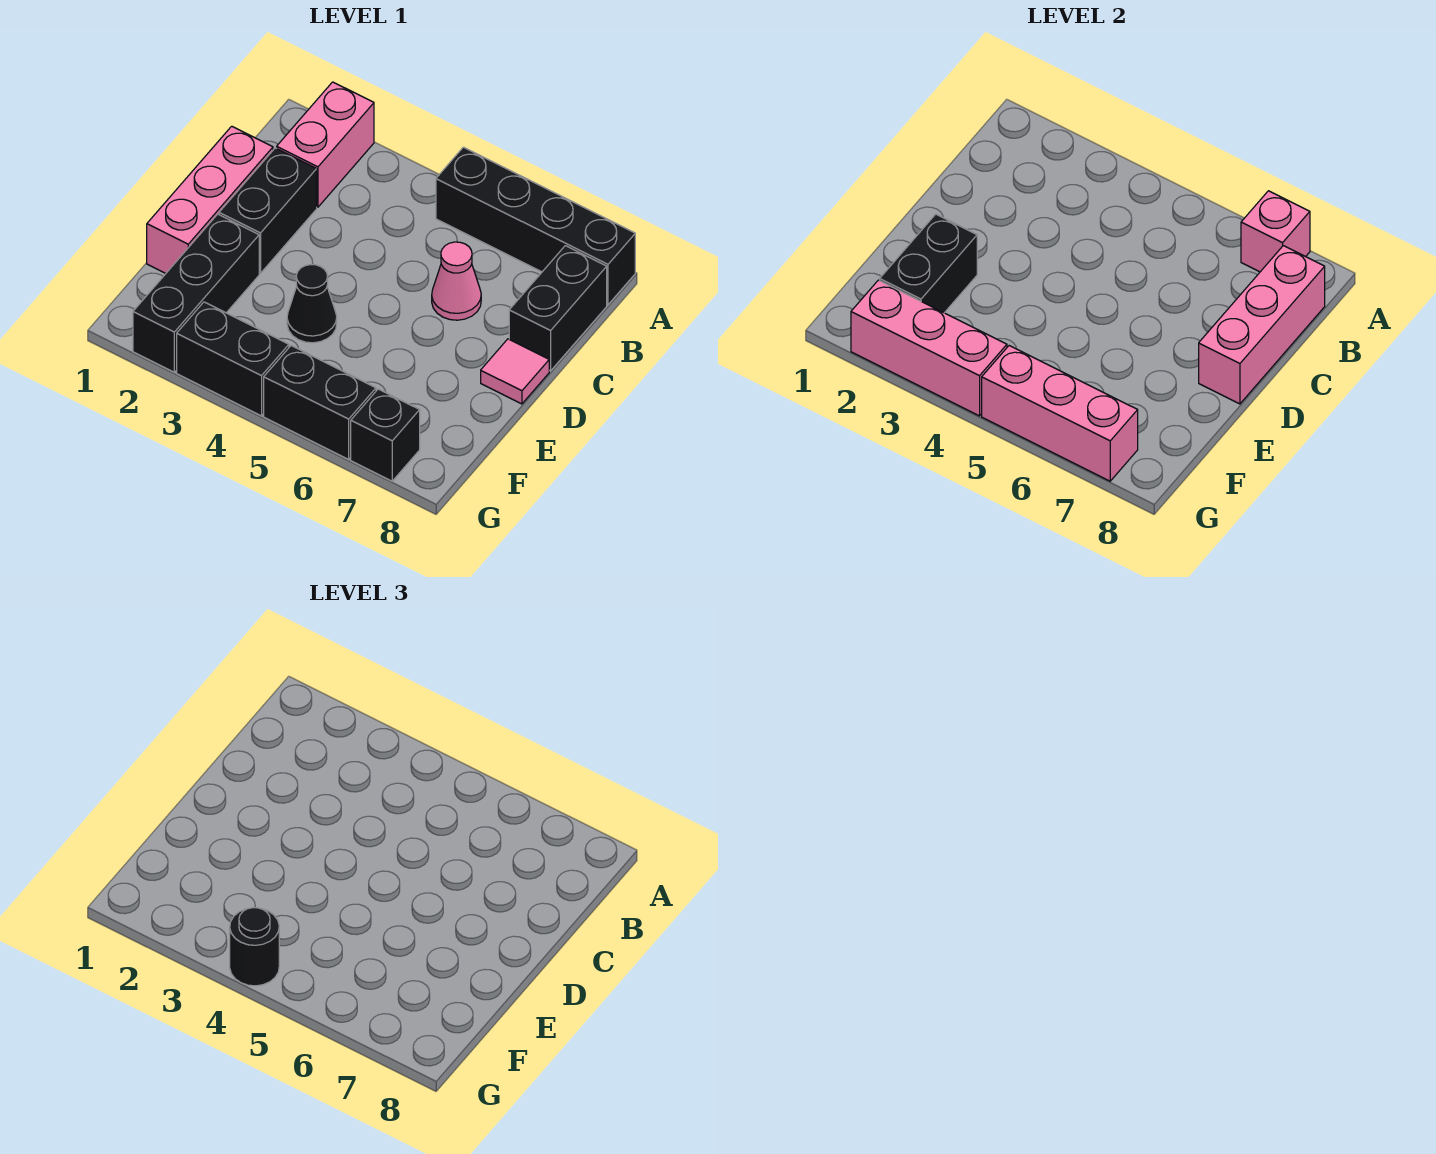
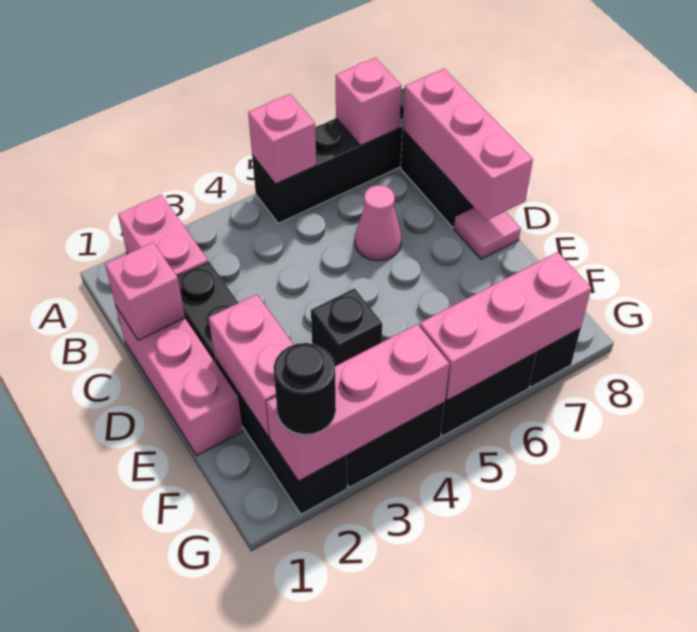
none -> pink brick A5 level 2
none -> pink brick C1 level 2
black brick E2:F2 level 2 -> pink brick E2:F2 level 2
black cone E4 level 1 -> black brick E4 level 1
black round brick G4 level 3 -> black round brick G2 level 3

